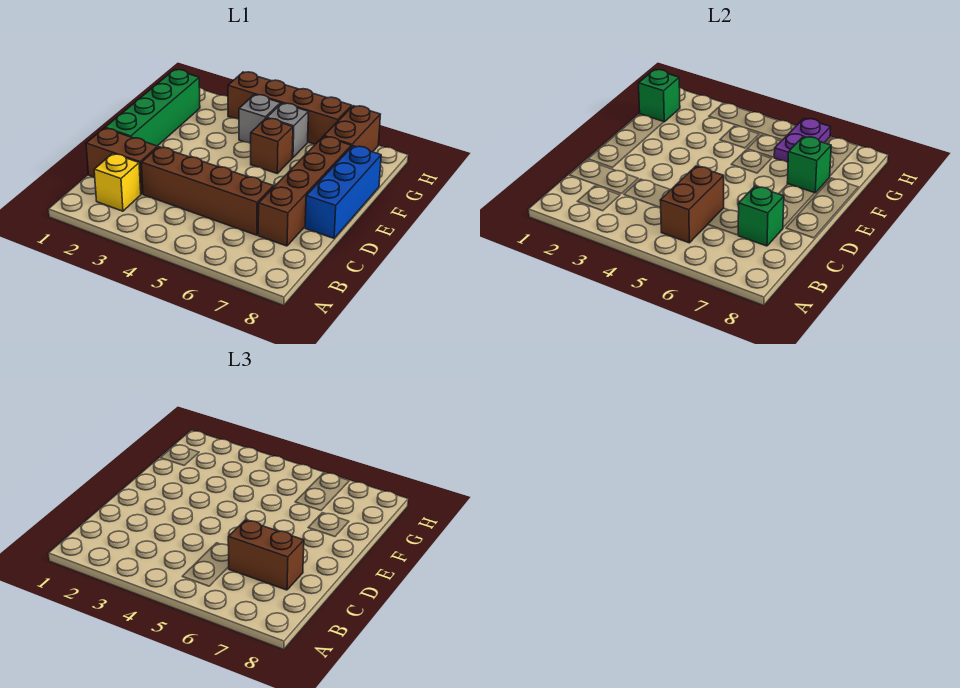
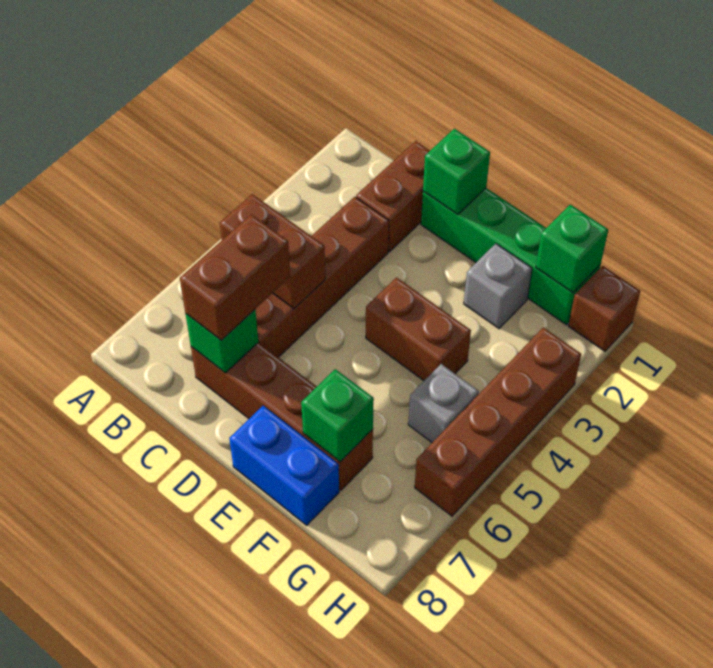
yellow brick B2 level 1 -> none
none -> green brick D1 level 2
blue brick D8:F8 level 1 -> blue brick E8:F8 level 1
brown brick F5 level 1 -> brown brick H1 level 1
grey brick G4 level 1 -> grey brick F2 level 1
purple plate G6:H6 level 2 -> none
brown brick G7:H7 level 1 -> brown brick E4:F4 level 1

